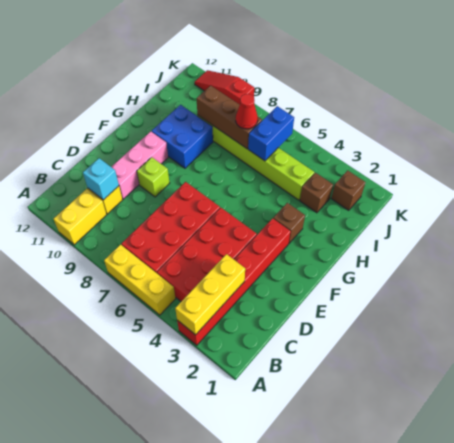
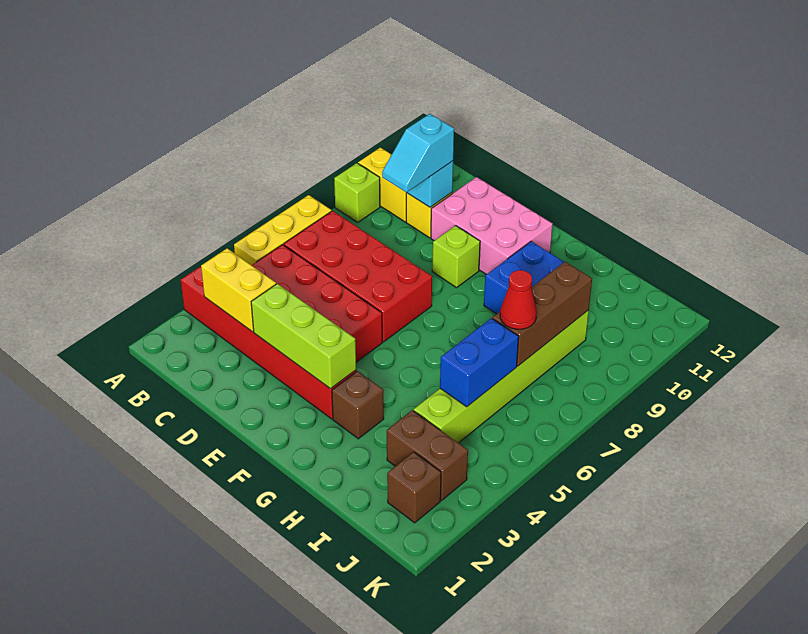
yellow brick A3:C3 level 2 -> yellow brick B3:C3 level 2
none -> lime brick A9 level 1
none -> cyan slope C9:C10 level 3 top 10
none -> lime brick D3:F3 level 2
pink brick D10:F10 level 1 -> pink brick D10:F11 level 1
brown brick I3 level 1 -> brown brick I3:J3 level 1
blue brick I6:J6 level 2 -> blue brick I5:I6 level 2
red slope K9:K11 level 1 top 9 -> none

